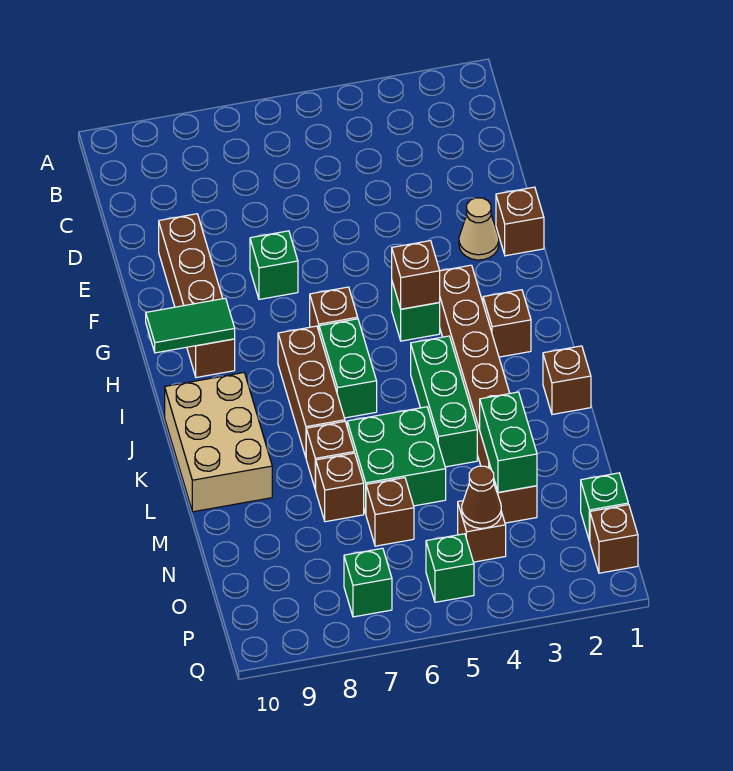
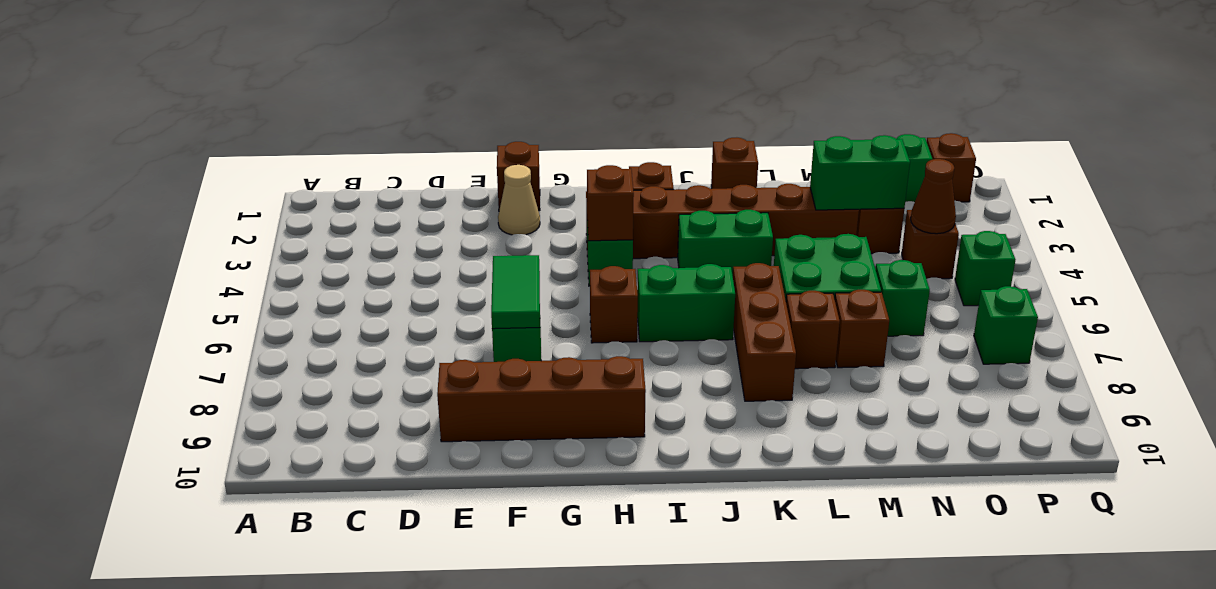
green tile H9:H10 level 2 -> green tile F6:F7 level 2
brown brick I7:K7 level 1 -> brown brick K6:K8 level 1
green brick J4:L4 level 1 -> green brick J4:K4 level 1
tan brick J9:L10 level 1 -> none
brown brick N6 level 1 -> green brick N6 level 1

